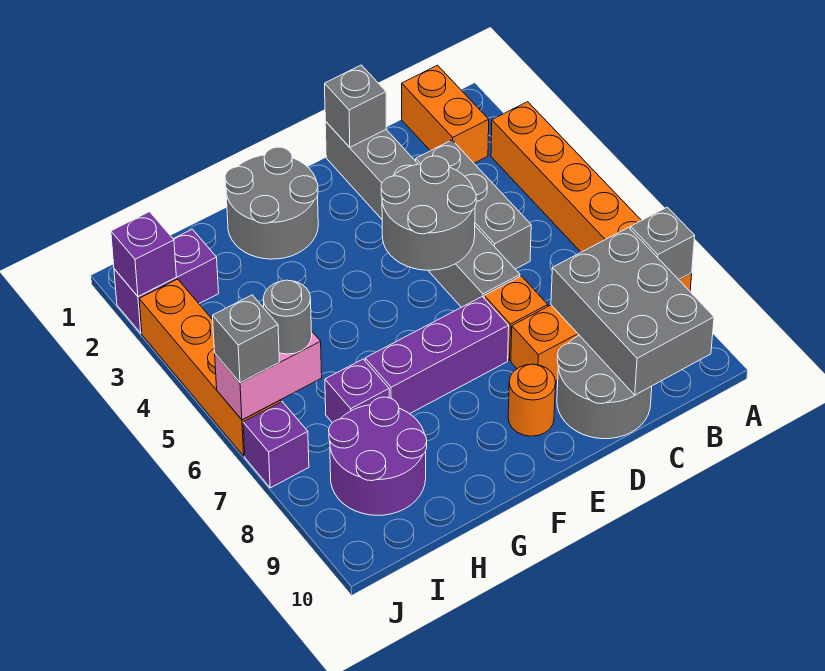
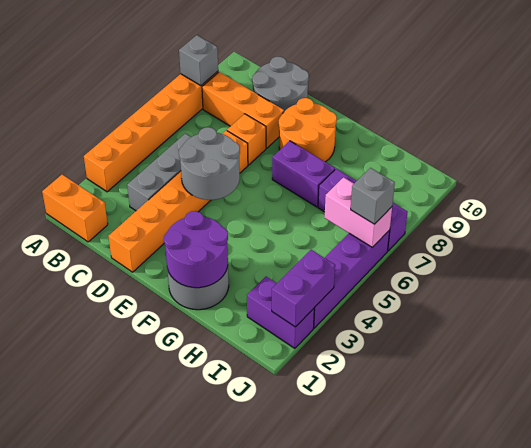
orange brick B1:B2 level 1 -> orange brick A1:B1 level 1
grey brick B8:C10 level 2 -> none
grey brick D1:D6 level 1 -> orange brick D1:D6 level 1
grey brick D1 level 2 -> none
purple brick E7:G7 level 1 -> purple brick F7:G7 level 1
orange round brick E9 level 1 -> orange round brick E8:F9 level 1
purple round brick H8:I9 level 1 -> purple round brick F1:G2 level 2
grey round brick I6 level 3 -> none
purple brick J2 level 2 -> purple brick J2:J3 level 2
orange brick J3:J6 level 1 -> purple brick J3:J6 level 1

